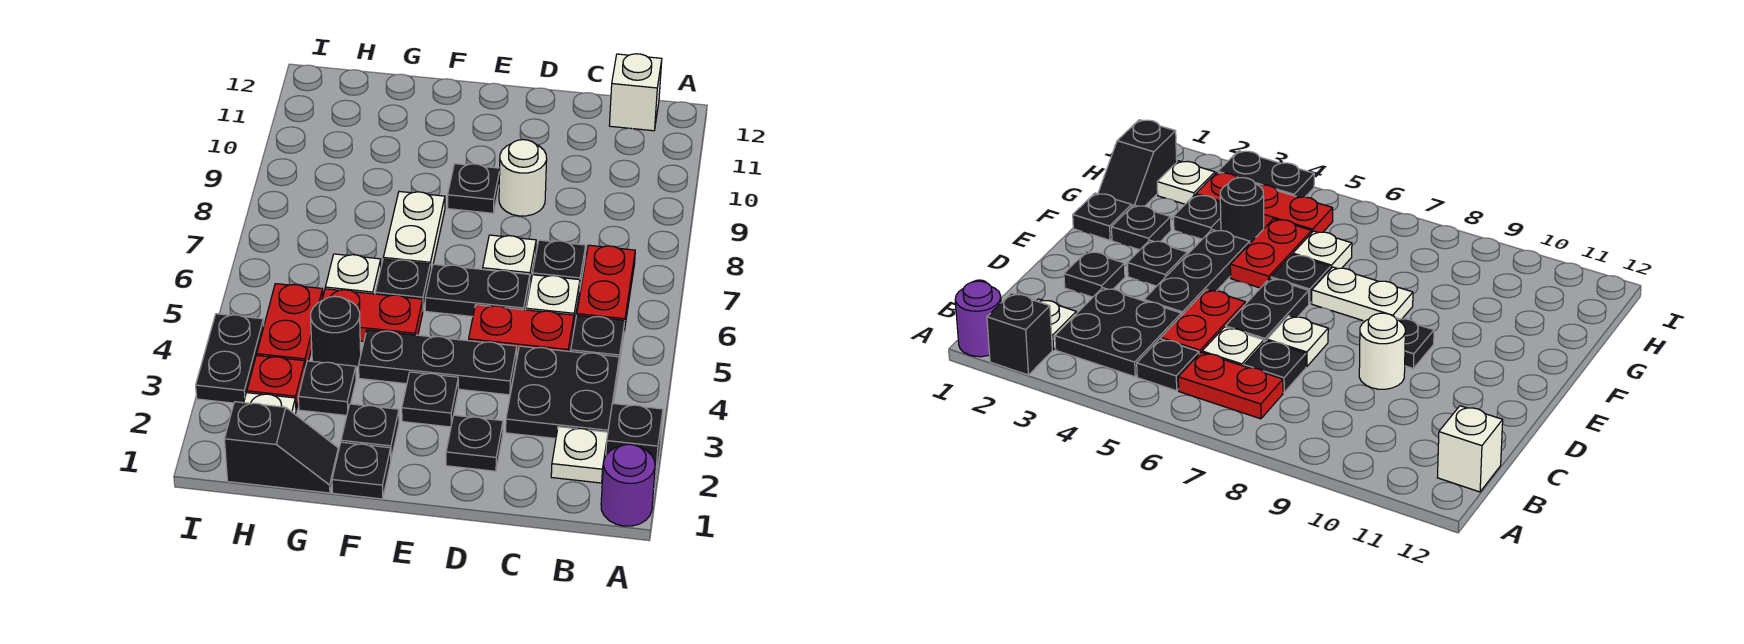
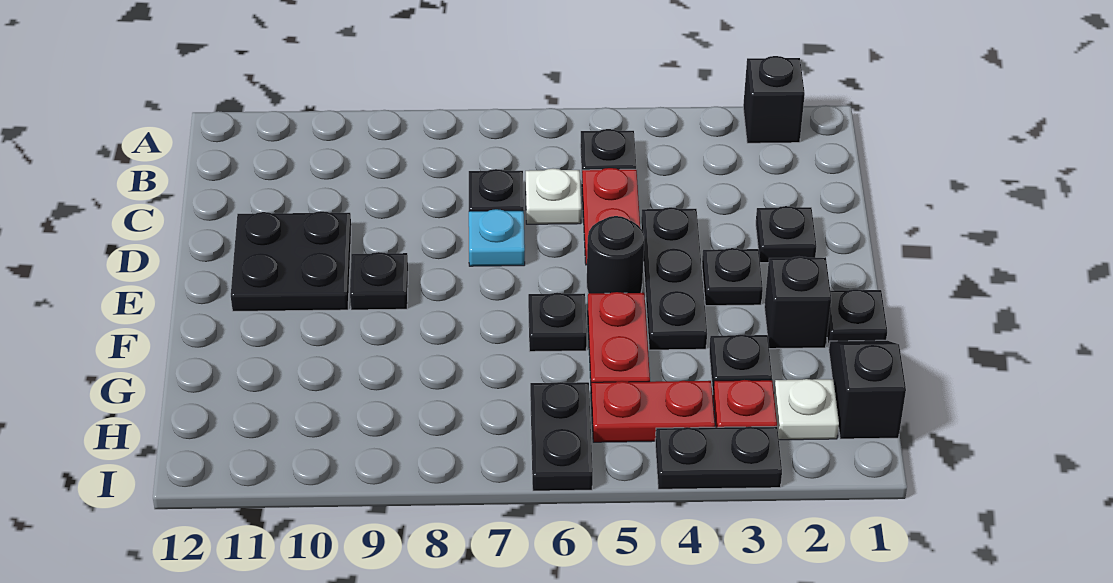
purple round brick A1 level 1 -> none
white plate B2 level 1 -> none
black plate B3:C4 level 1 -> black plate D10:E11 level 1
red plate B6:B7 level 1 -> none
white brick B12 level 1 -> none
black plate D6:E6 level 1 -> black plate H6:I6 level 1
white plate D7 level 1 -> cyan plate D7 level 1
white round brick D9 level 1 -> none
black plate F2 level 1 -> black brick F2 level 1
white plate F7:F8 level 1 -> none
black round brick G4 level 1 -> black round brick E5 level 1
white plate G6 level 1 -> none

